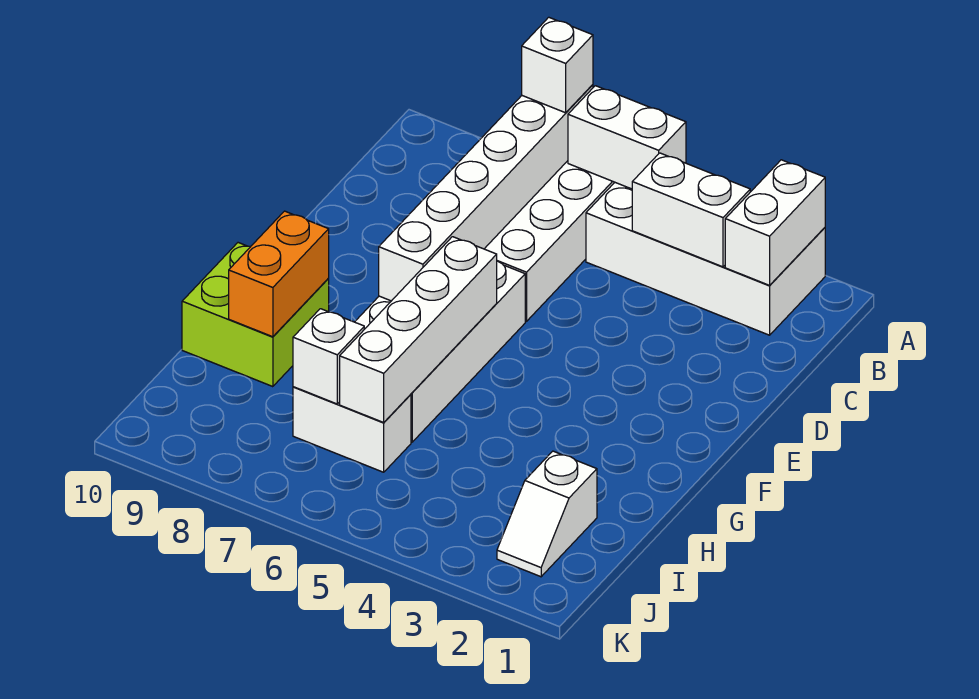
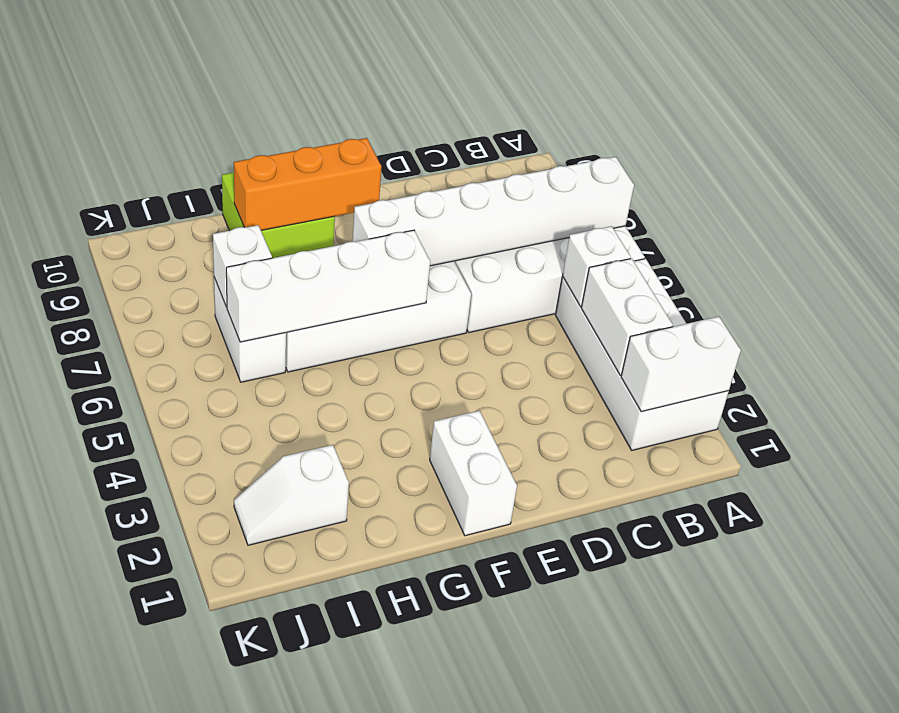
white brick A5:A6 level 2 -> white brick F1:F2 level 1
white brick A7 level 3 -> white brick B5 level 2
orange brick G9:H9 level 2 -> orange brick F9:H9 level 2

